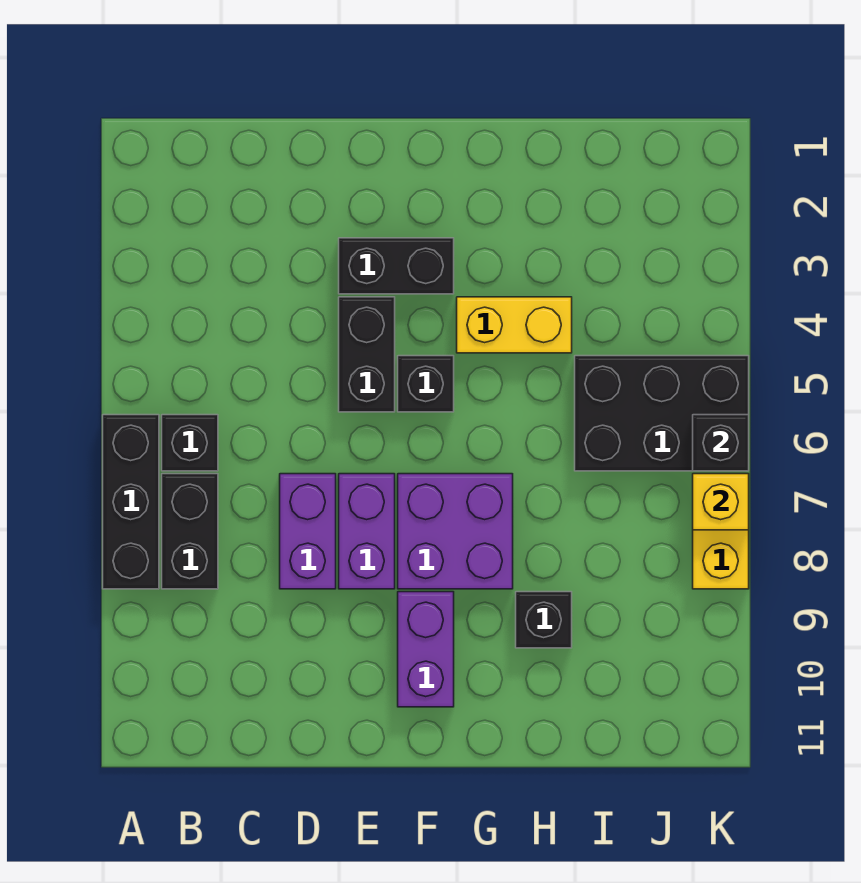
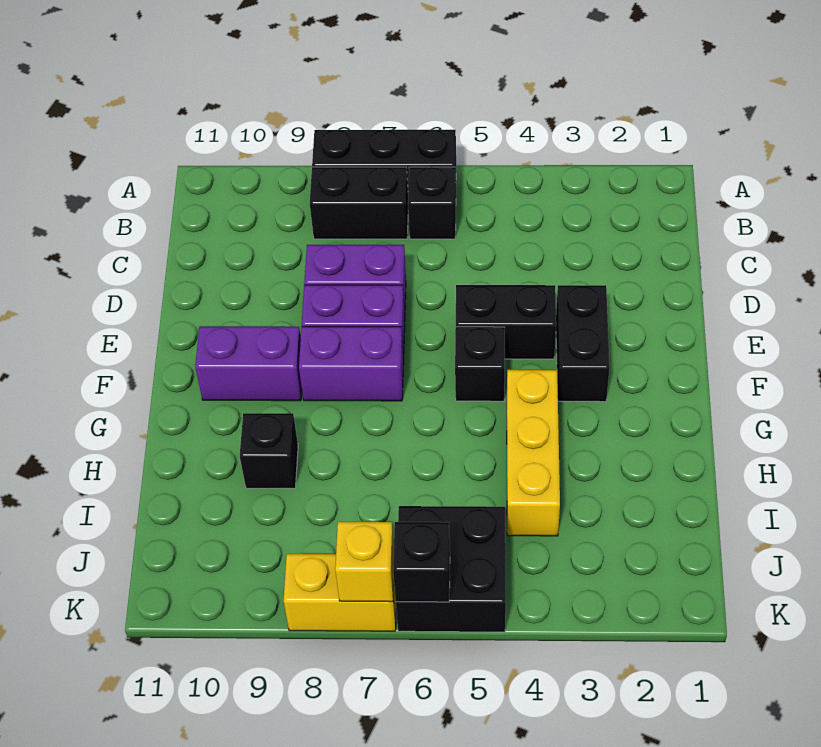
purple brick F7:G8 level 1 -> purple brick F7:F8 level 1
yellow brick G4:H4 level 1 -> yellow brick G4:I4 level 1
black brick I5:K6 level 1 -> black brick J5:K6 level 1

